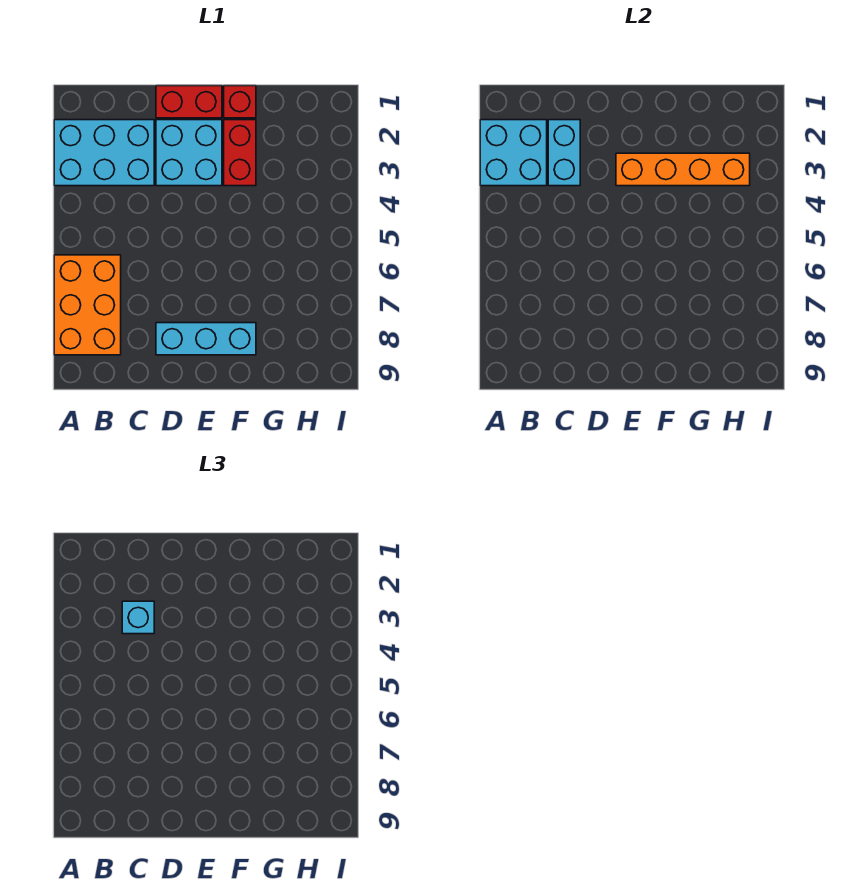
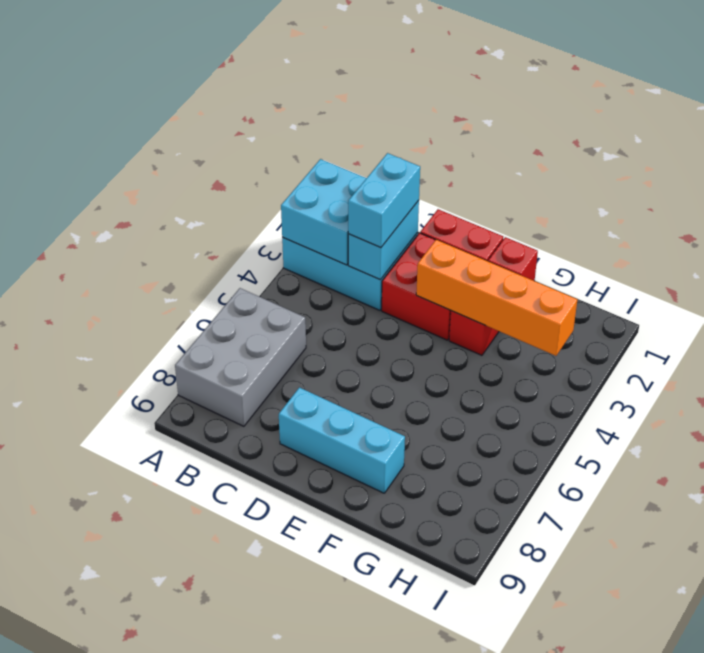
orange brick A6:B8 level 1 -> grey brick A6:B8 level 1
cyan brick C3 level 3 -> cyan brick C2:C3 level 3
cyan brick D2:E3 level 1 -> red brick D2:E3 level 1

